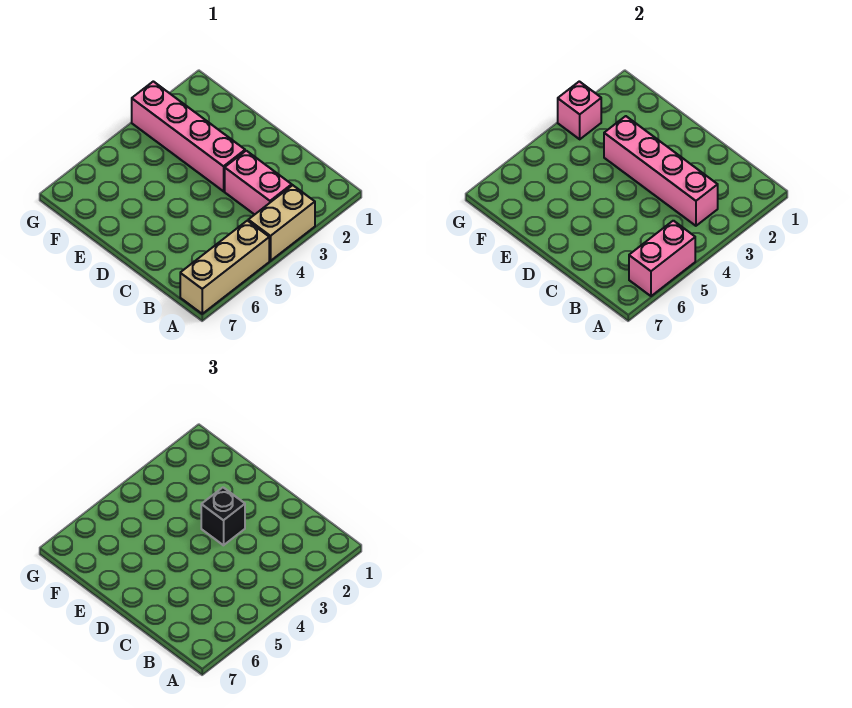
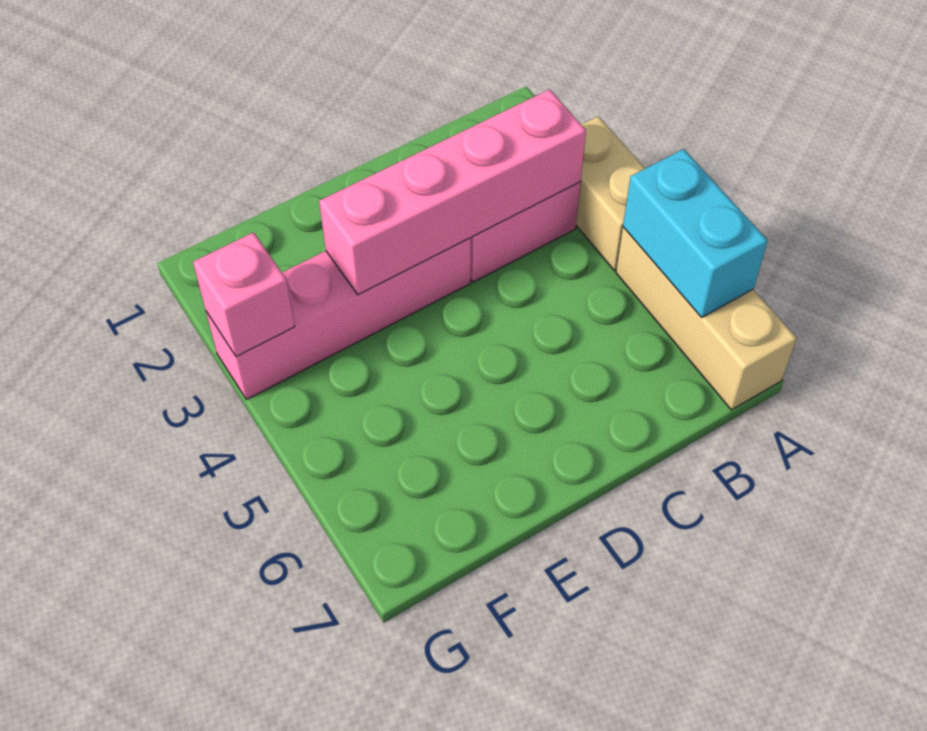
pink brick A5:A6 level 2 -> cyan brick A5:A6 level 2
black brick D3 level 3 -> none

